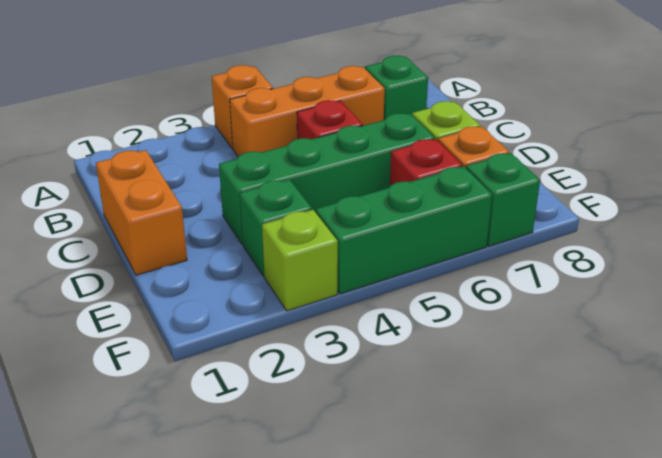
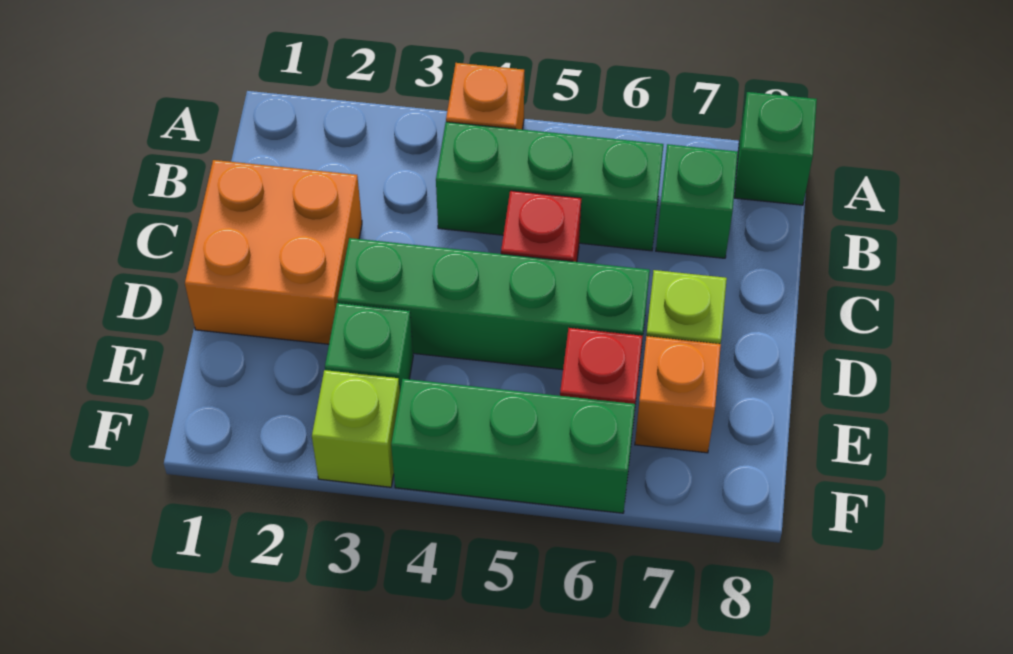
orange brick B4:B6 level 1 -> green brick B4:B6 level 1
orange brick C1:D1 level 1 -> orange brick C1:D2 level 1
green brick F7 level 1 -> green brick A8 level 1

